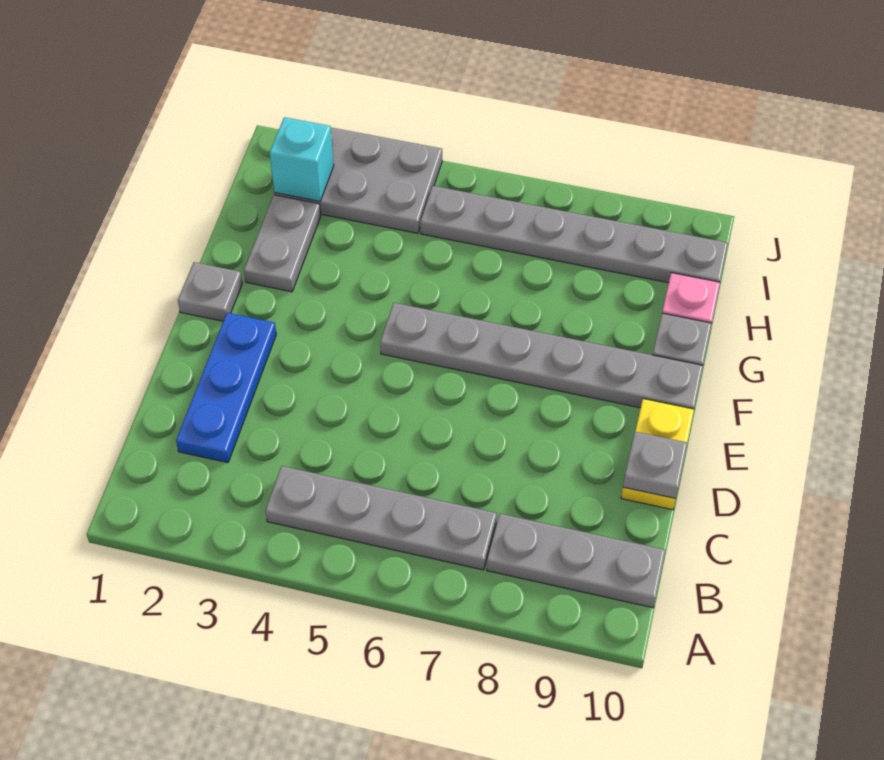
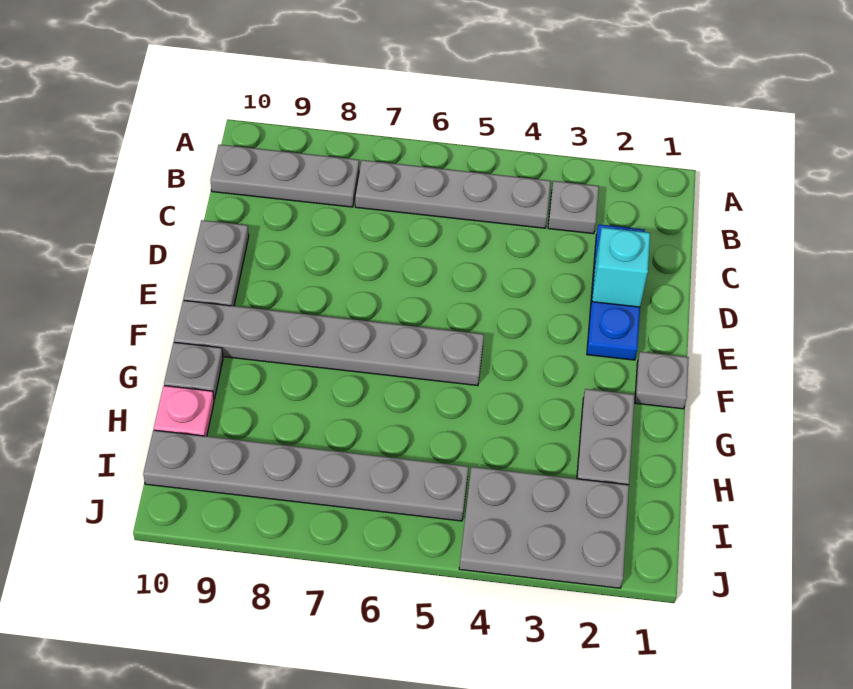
yellow plate D10:E10 level 1 -> grey plate D10:E10 level 1
grey plate D10 level 2 -> grey plate B3 level 1
cyan brick I2 level 2 -> cyan brick D2 level 2

